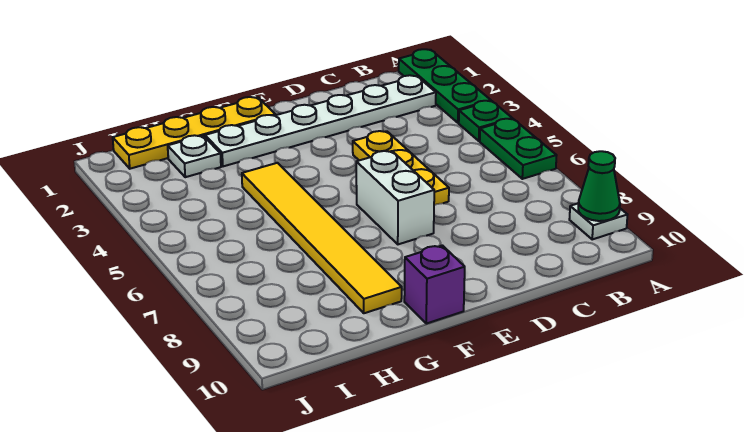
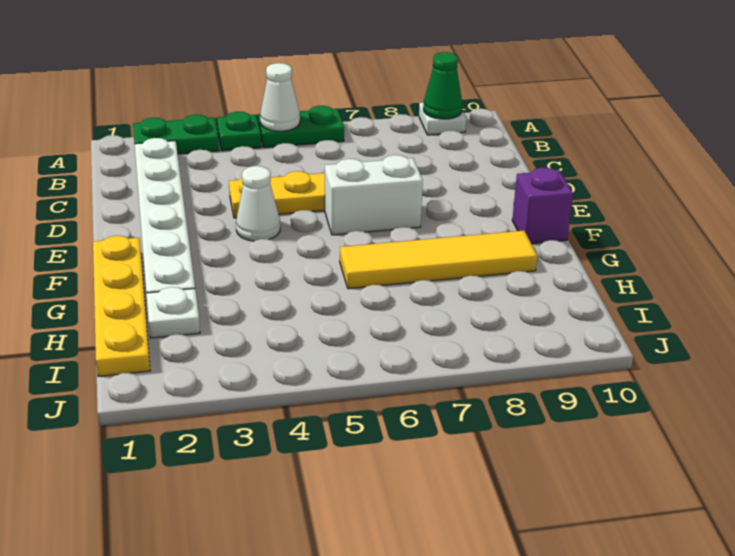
green plate A1:A3 level 1 -> green plate A2:A3 level 1
none -> white cone A5 level 2
none -> white cone E4 level 1
yellow tile G4:G9 level 1 -> yellow tile G6:G9 level 1

